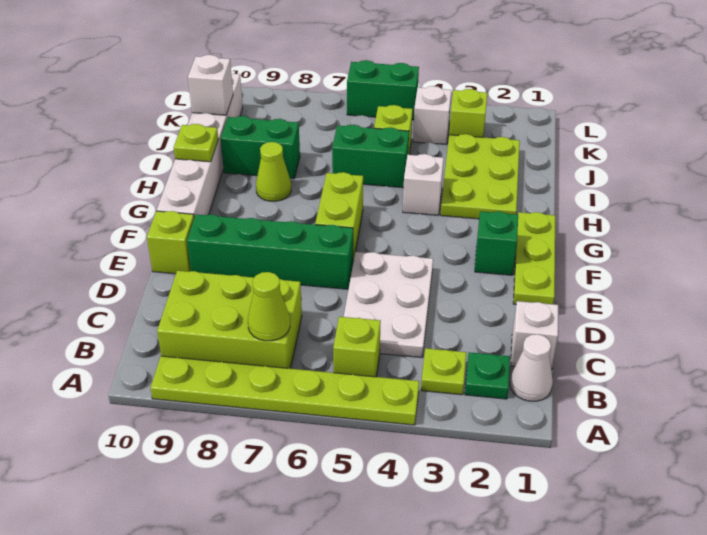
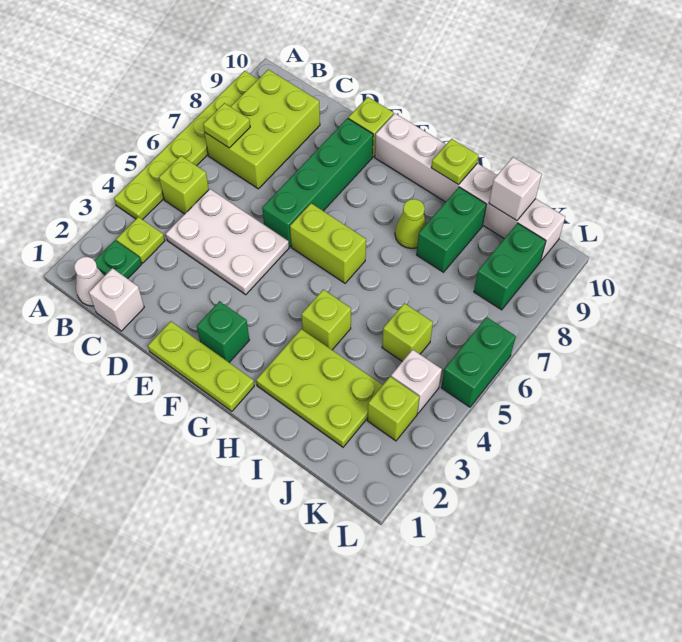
lime cone B7 level 2 -> lime plate B7 level 2
white brick H4 level 1 -> lime brick H4 level 1
green brick I5:I6 level 1 -> green brick K8:K9 level 1

